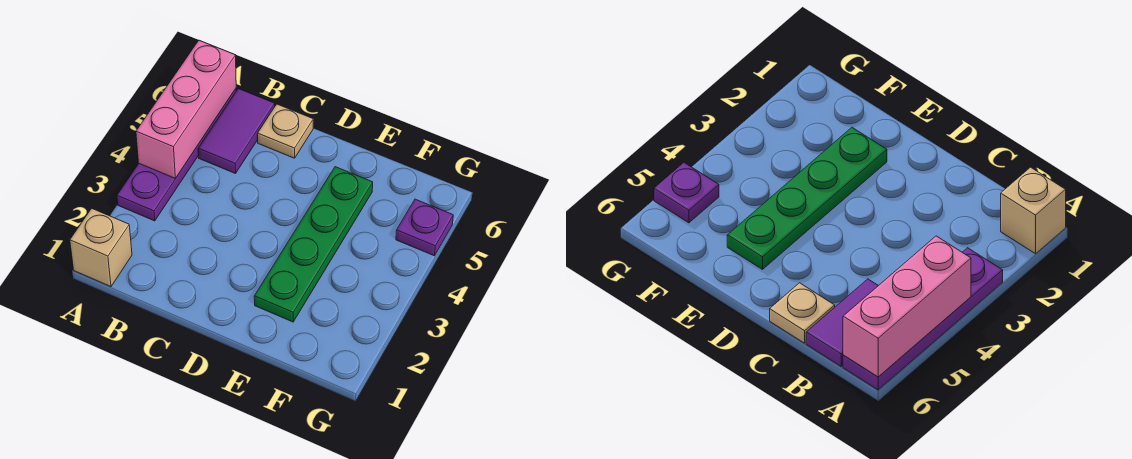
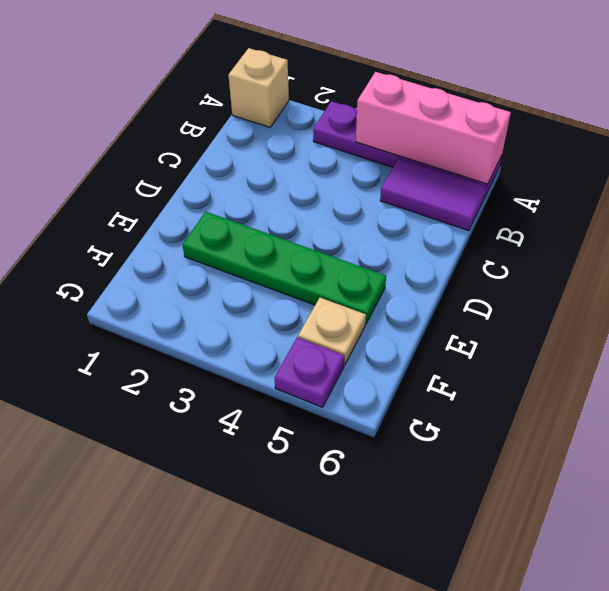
tan plate C6 level 1 -> tan plate F5 level 1

